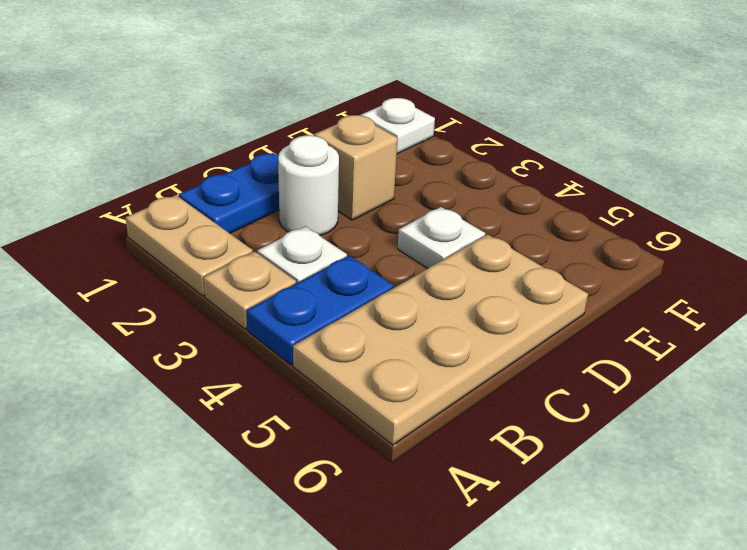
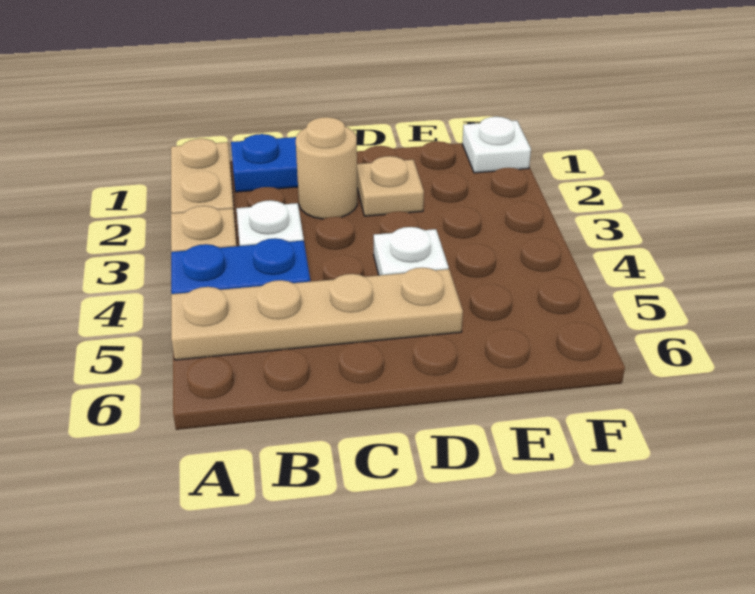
tan plate A5:D6 level 1 -> tan plate A5:D5 level 1
white round brick C2 level 1 -> tan round brick C2 level 1
tan brick D2 level 1 -> tan plate D2 level 1

